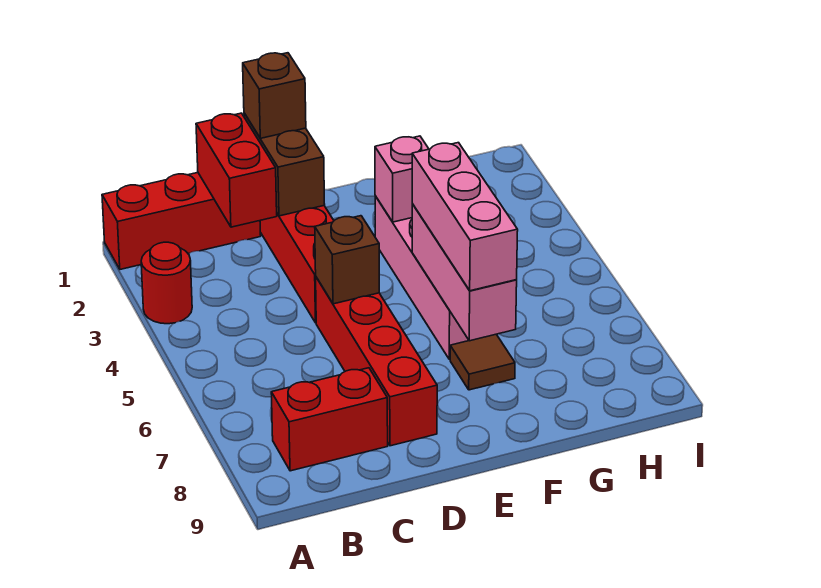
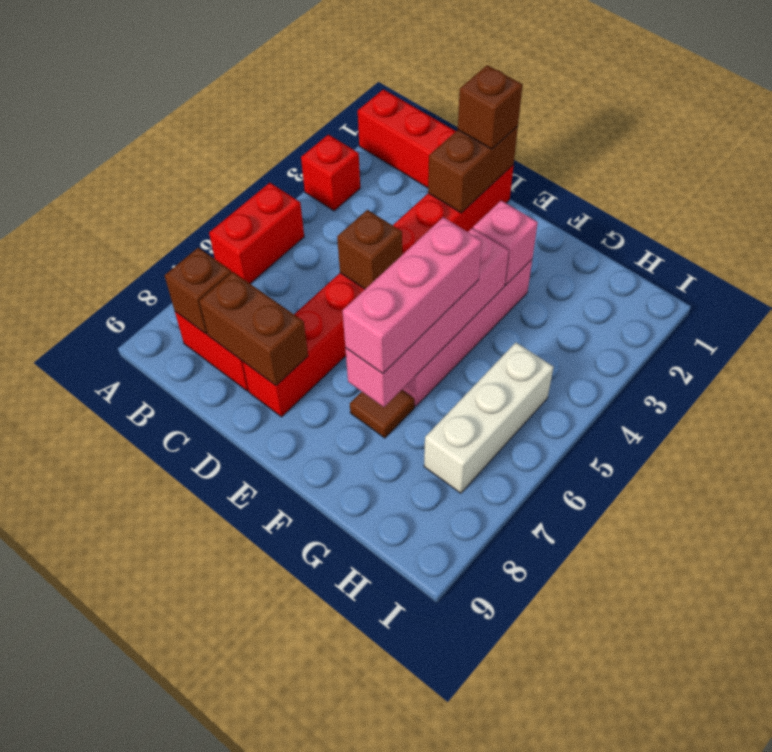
red round brick A3 level 1 -> red brick A3 level 1
none -> brown brick B8 level 2
red brick C1:C2 level 2 -> red brick A5:A6 level 1
none -> brown brick C8:D8 level 2
pink brick F5:F7 level 2 -> pink brick F4:F7 level 2
none -> white brick H5:H7 level 1

